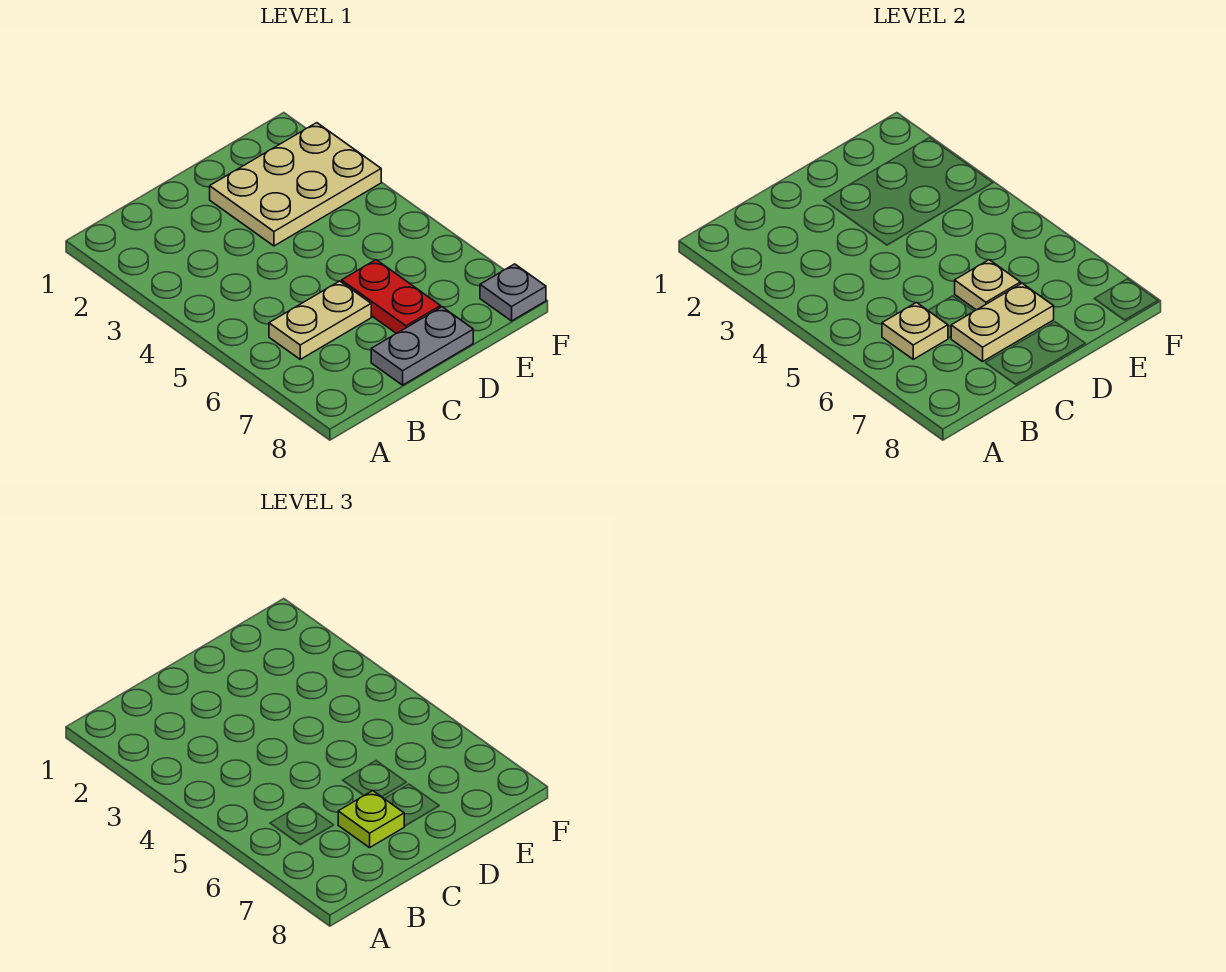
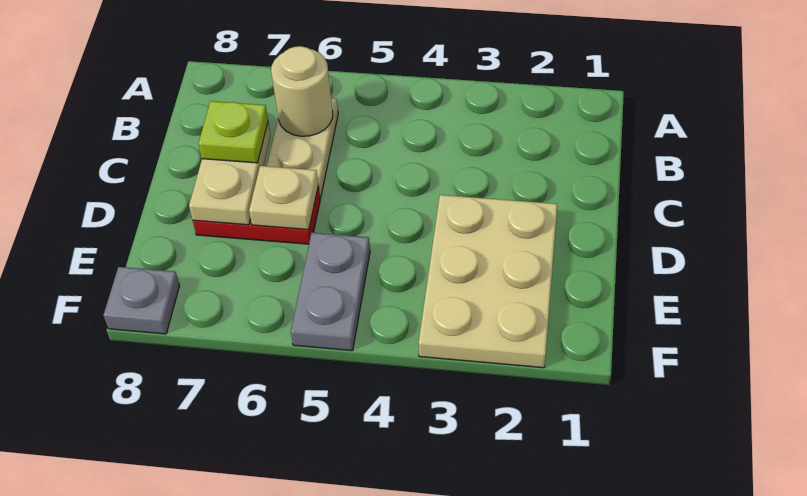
tan plate B6 level 2 -> tan round brick B6 level 2
grey plate C8:D8 level 1 -> grey plate E5:F5 level 1

